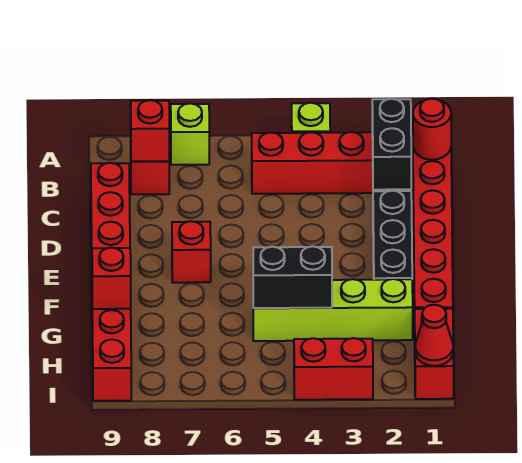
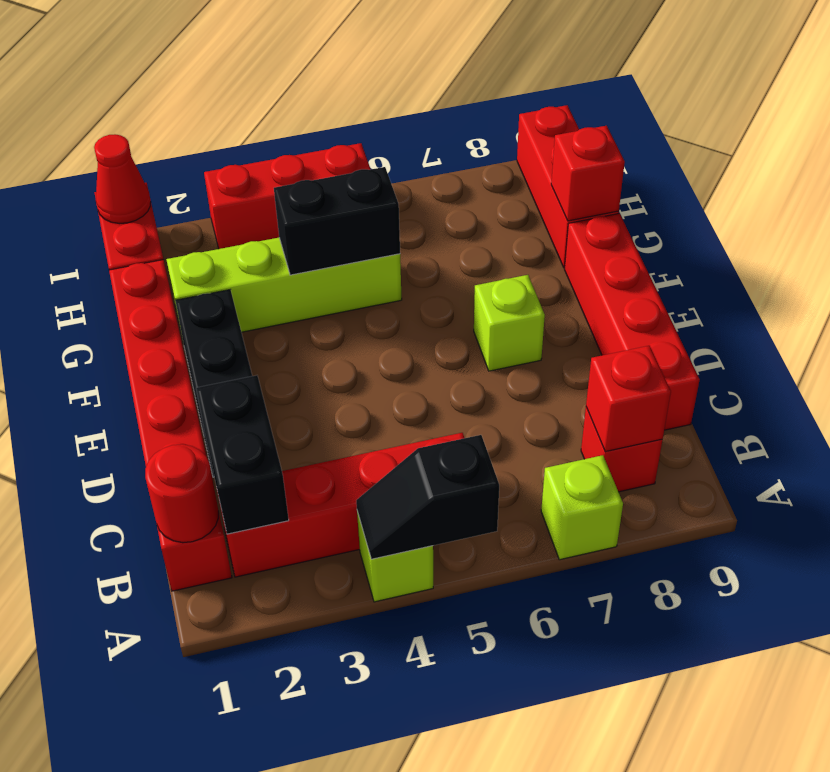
none -> black slope A4:A5 level 2 top 5
red brick E7 level 1 -> lime brick E7 level 1
red brick I3:I4 level 1 -> red brick I3:I5 level 1

